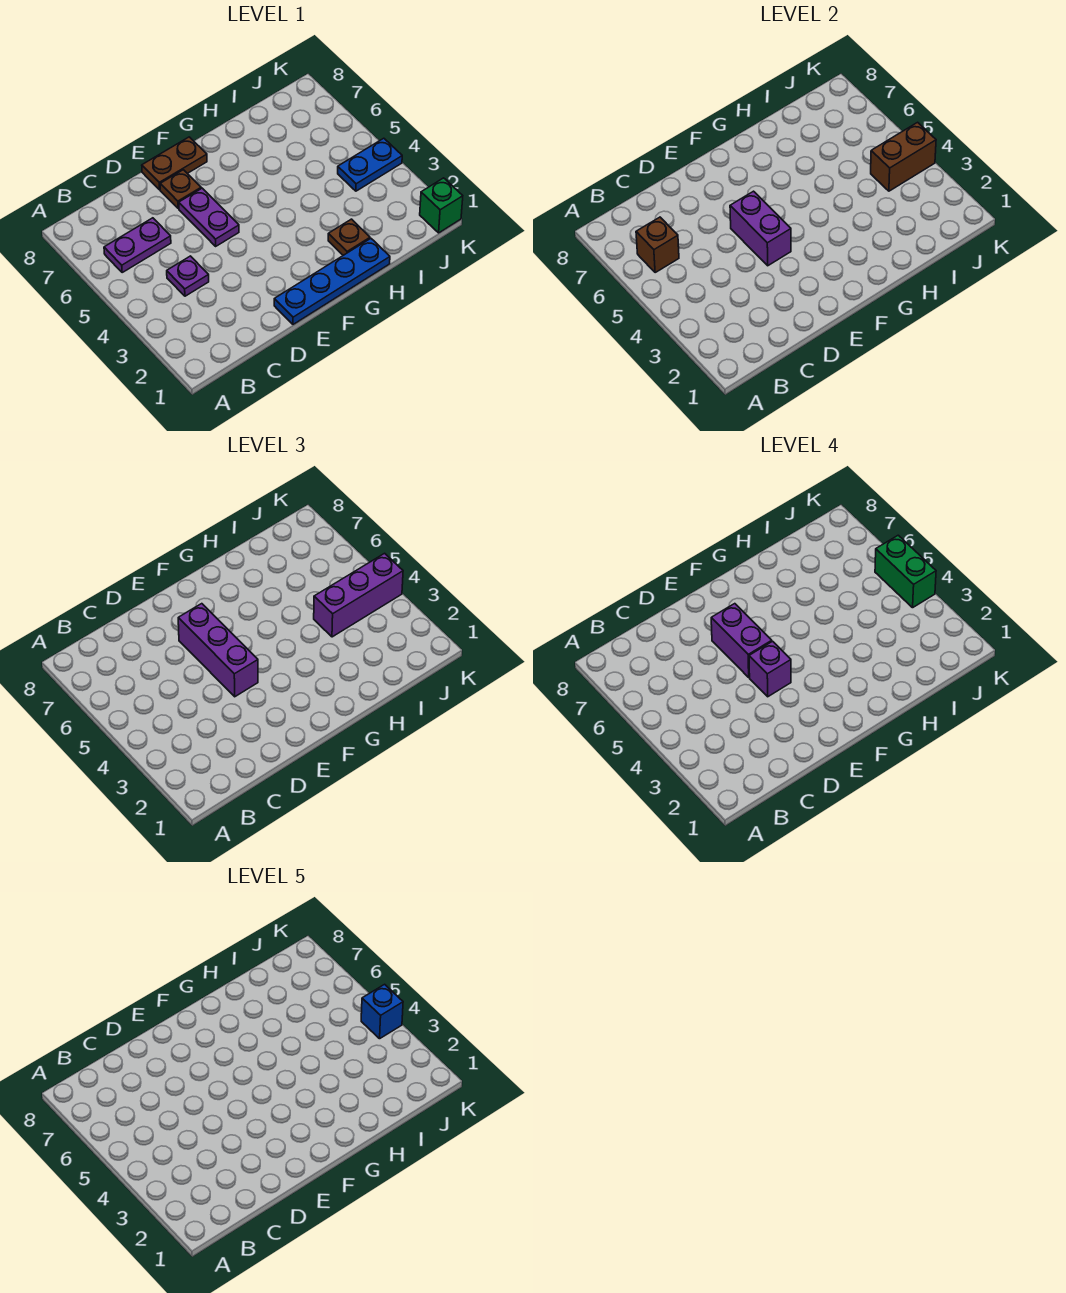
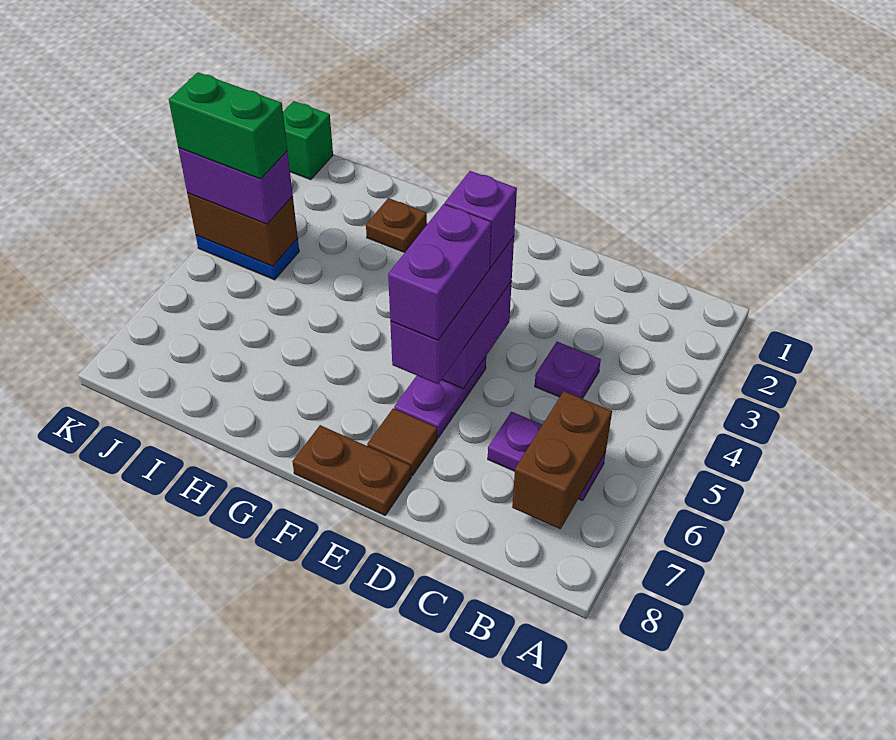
brown brick B6 level 2 -> brown brick B6:B7 level 2
blue plate E1:H1 level 1 -> none
brown plate E7 level 1 -> brown tile E7 level 1
purple brick I4:K4 level 3 -> purple brick J4:K4 level 3
green brick K4:K5 level 4 -> green brick J4:K4 level 4
blue brick K4 level 5 -> none

